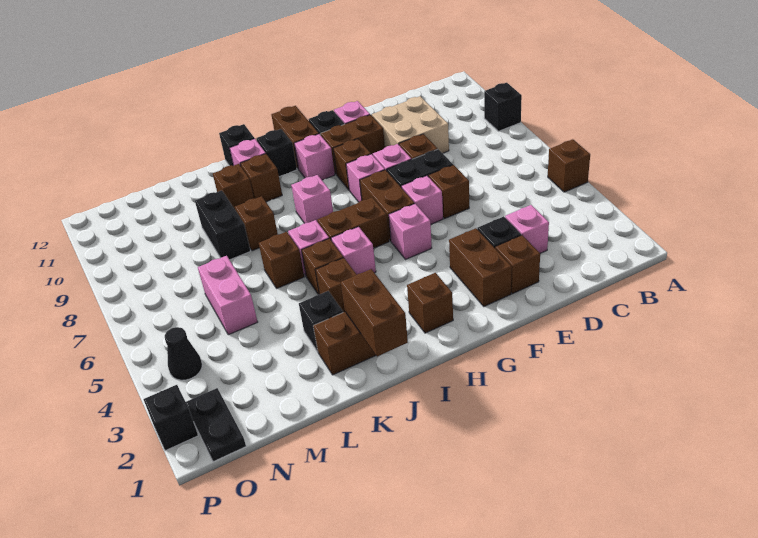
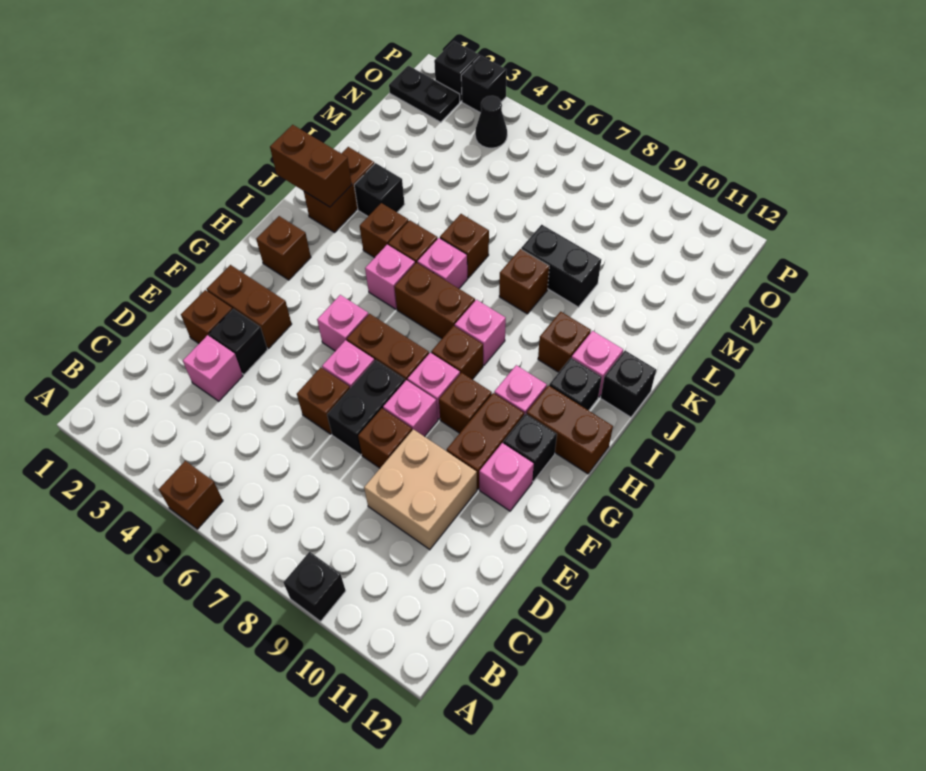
brown brick H6:I6 level 1 -> brown brick I6:I7 level 1
brown brick K10 level 1 -> brown brick H8 level 1
pink brick M5:M6 level 1 -> none
none -> black brick P3 level 1

